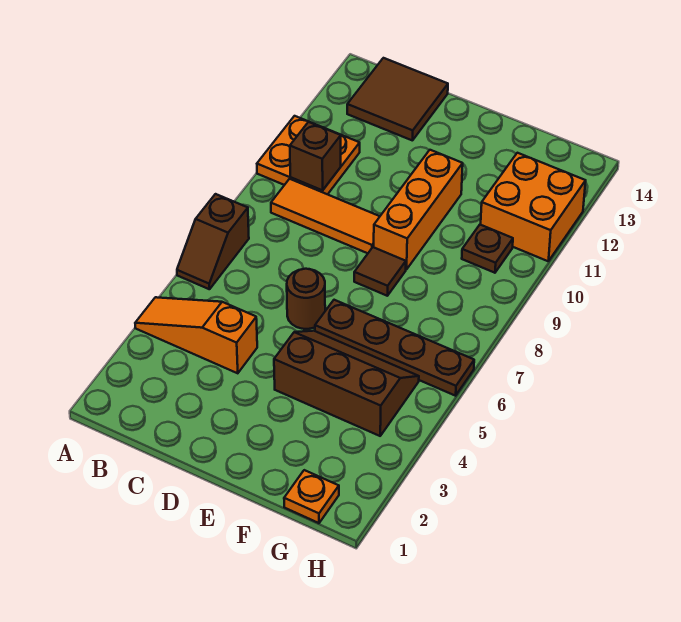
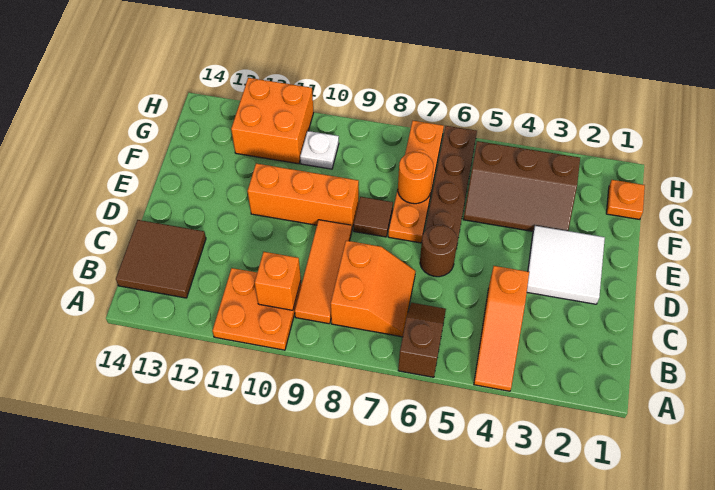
brown slope A6:A7 level 1 top 7 -> brown slope A6:B6 level 1 top A
none -> orange slope B7:C8 level 1 top 8
brown brick B10 level 2 -> orange brick B10 level 2
none -> white tile D2:E3 level 1
brown slope E4:G5 level 1 top 4 -> brown slope F3:G5 level 1 top G
none -> orange plate E7:H7 level 1
none -> orange round brick F7 level 2
brown plate G10 level 1 -> white plate G10 level 1

